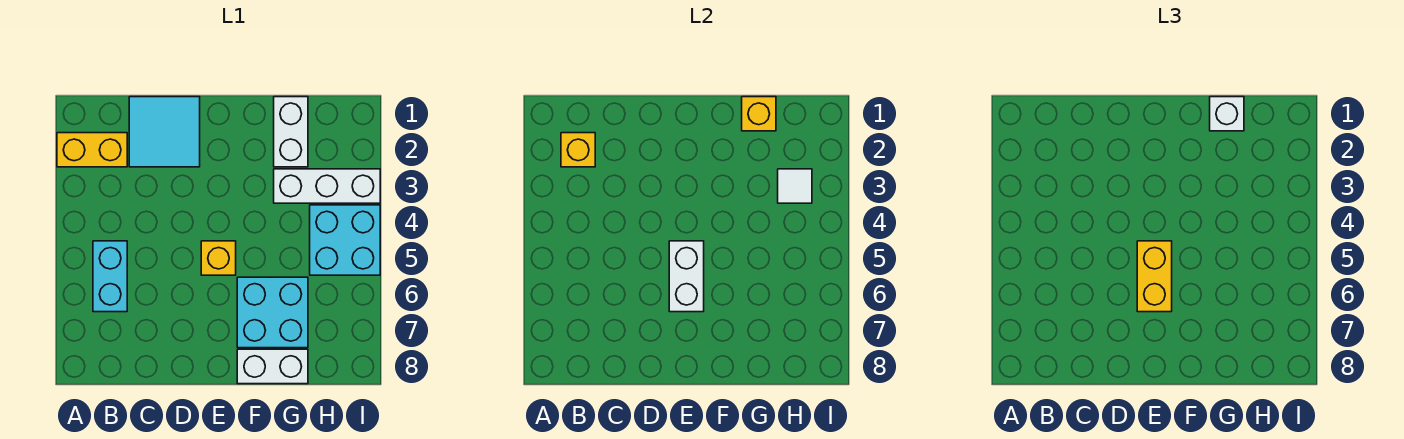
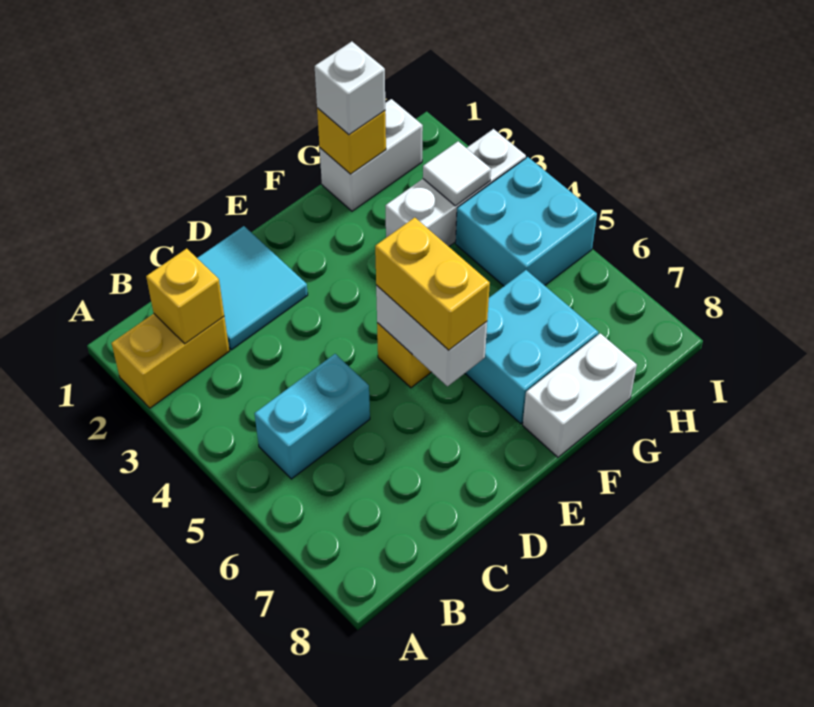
cyan brick B5:B6 level 1 -> cyan brick B5:C5 level 1
white brick G1:G2 level 1 -> white brick G1:H1 level 1

